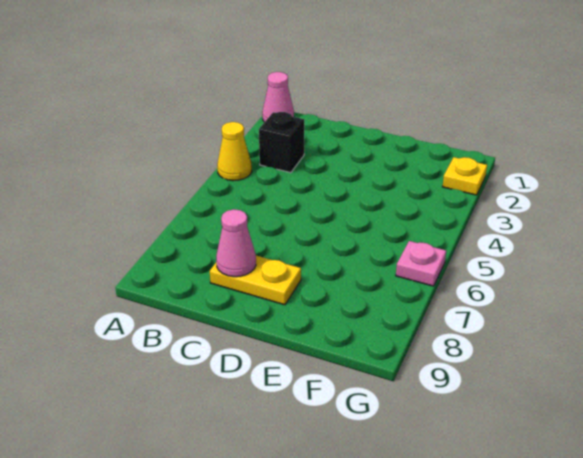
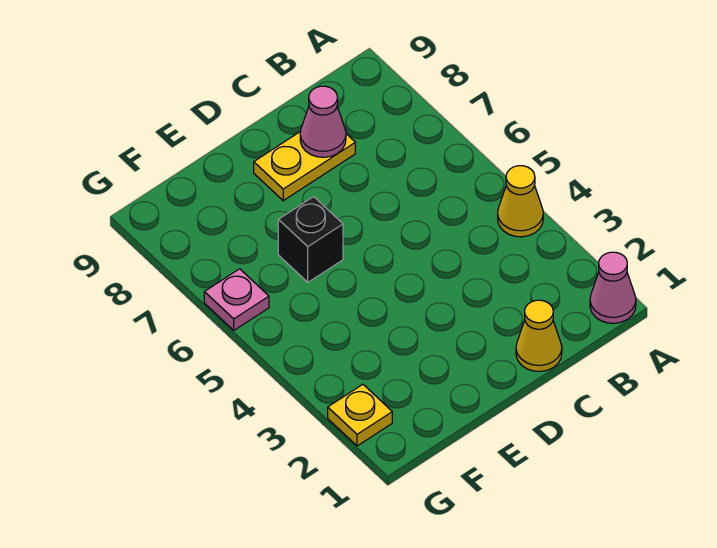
black brick B3 level 1 -> black brick E6 level 1
none -> yellow cone C1 level 1

